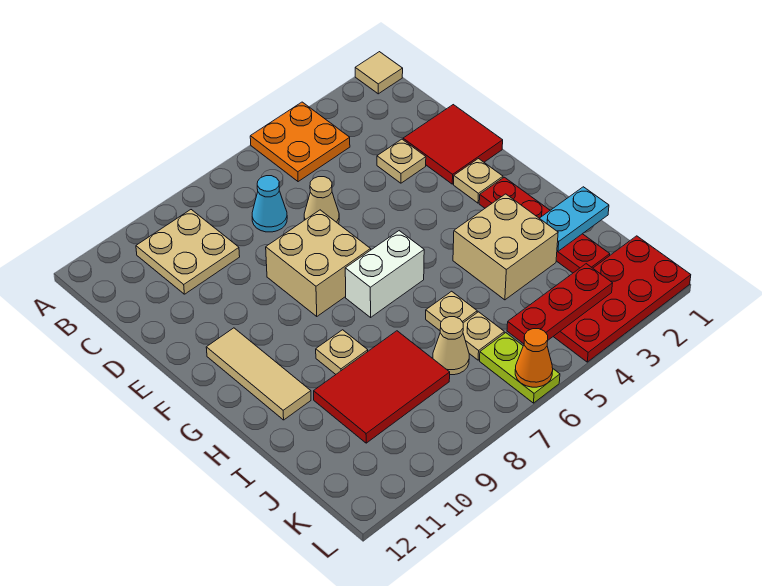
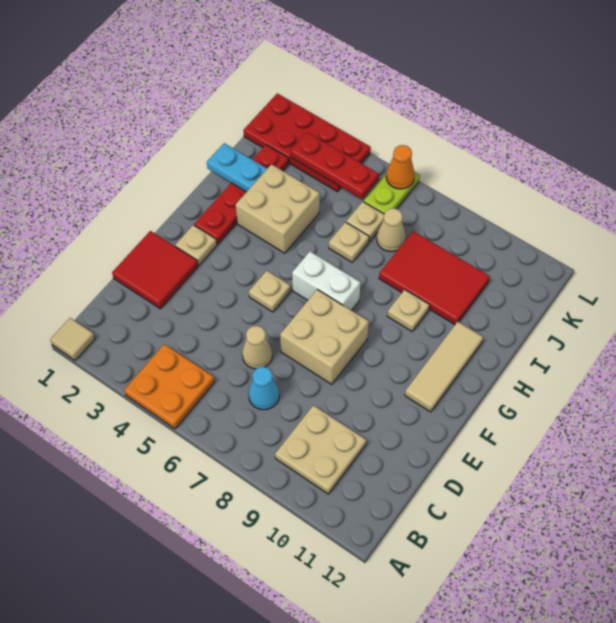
tan plate D3 level 1 -> tan plate F5 level 1

